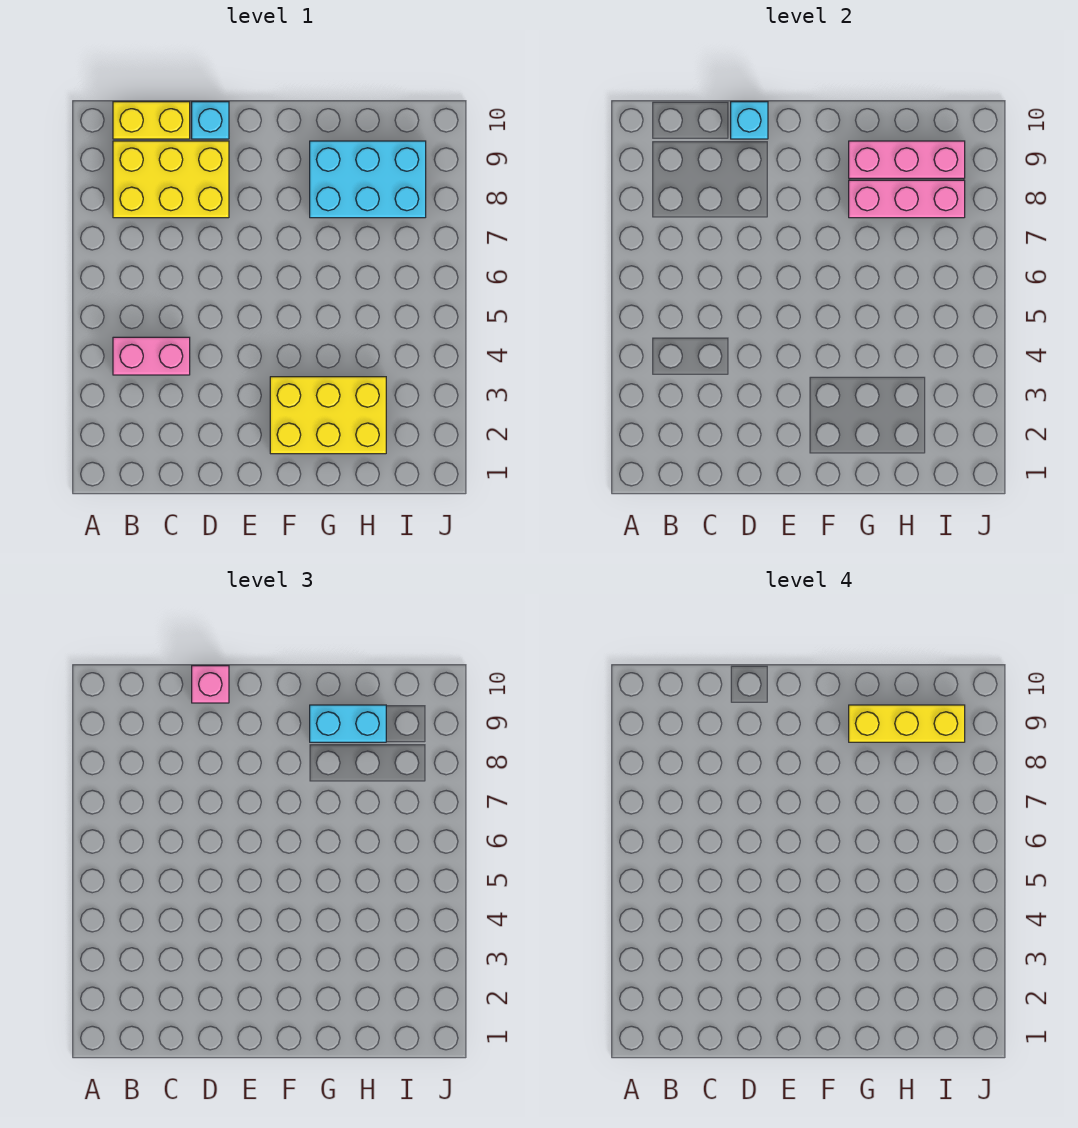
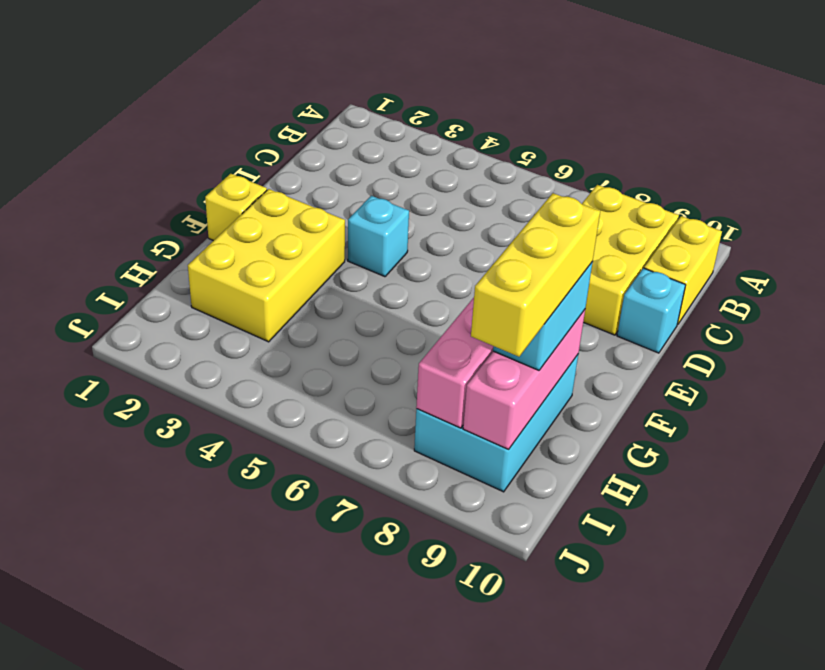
pink brick B4:C4 level 1 -> none
cyan brick D10 level 2 -> cyan brick E4 level 1
pink brick D10 level 3 -> none
none -> yellow brick F1 level 1

